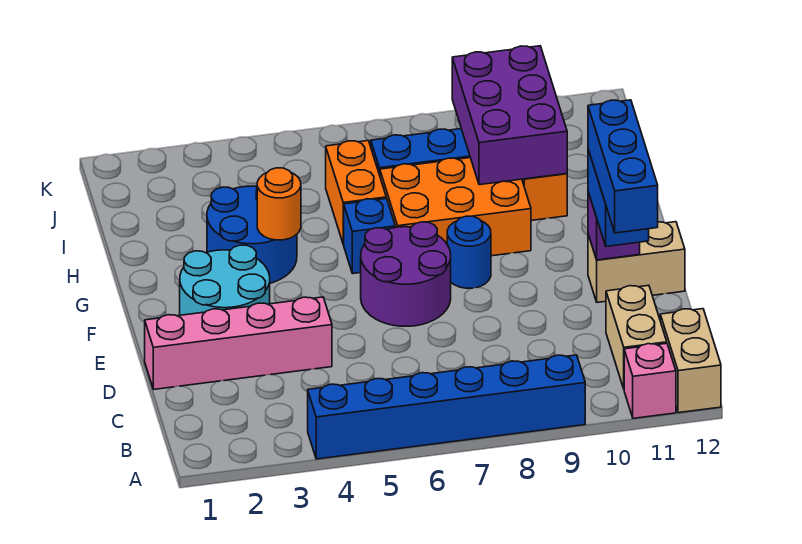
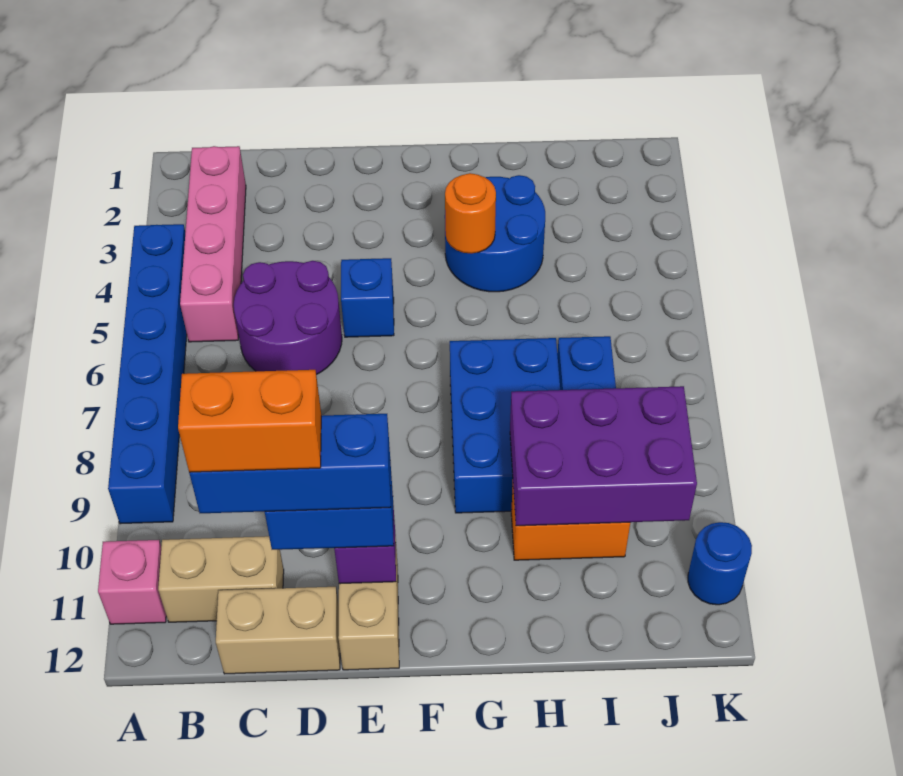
tan brick A12:B12 level 1 -> tan brick C12:D12 level 1
pink brick D1:D4 level 1 -> pink brick B2:B5 level 1
cyan round brick E2:F3 level 1 -> none
purple round brick E6:F7 level 1 -> purple round brick C5:D6 level 1
blue round brick F8 level 1 -> blue round brick K11 level 1
blue brick G6 level 1 -> blue brick E5 level 1
orange brick G7:H9 level 1 -> blue brick G7:H9 level 1
orange brick H6:I6 level 1 -> orange brick C11:D11 level 5

